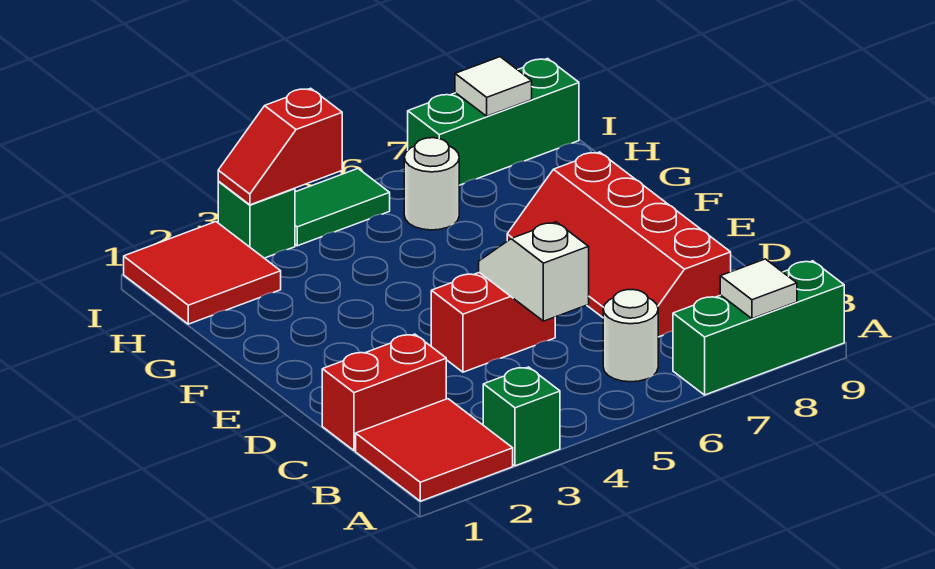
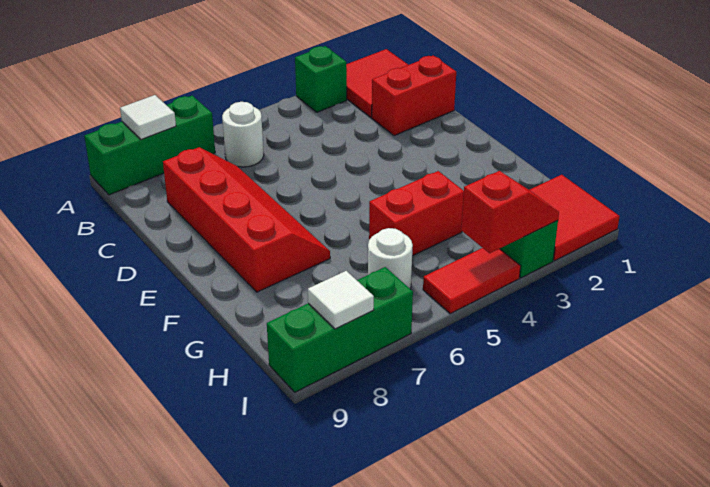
white slope C5:D5 level 2 top C -> none
red brick D4:D5 level 1 -> red brick G4:G5 level 1
green tile I4:I5 level 1 -> red tile I4:I5 level 1

